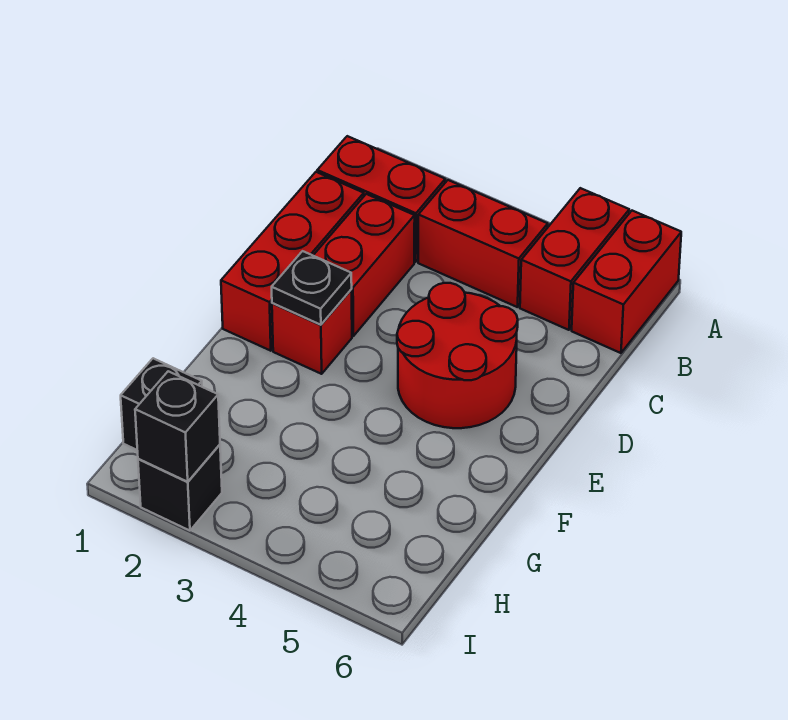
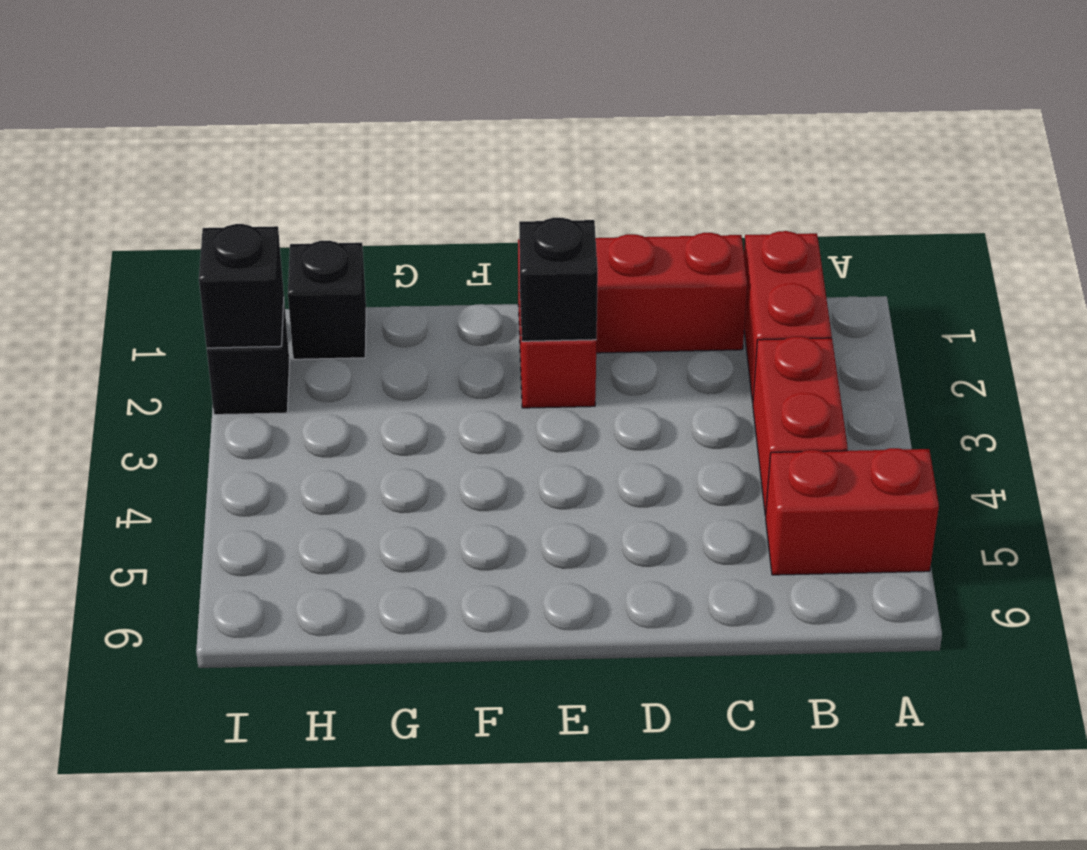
red brick A6:B6 level 1 -> none
red brick C2:D2 level 1 -> none
red round brick D4:E5 level 1 -> none
black plate E2 level 2 -> black brick E2 level 2

